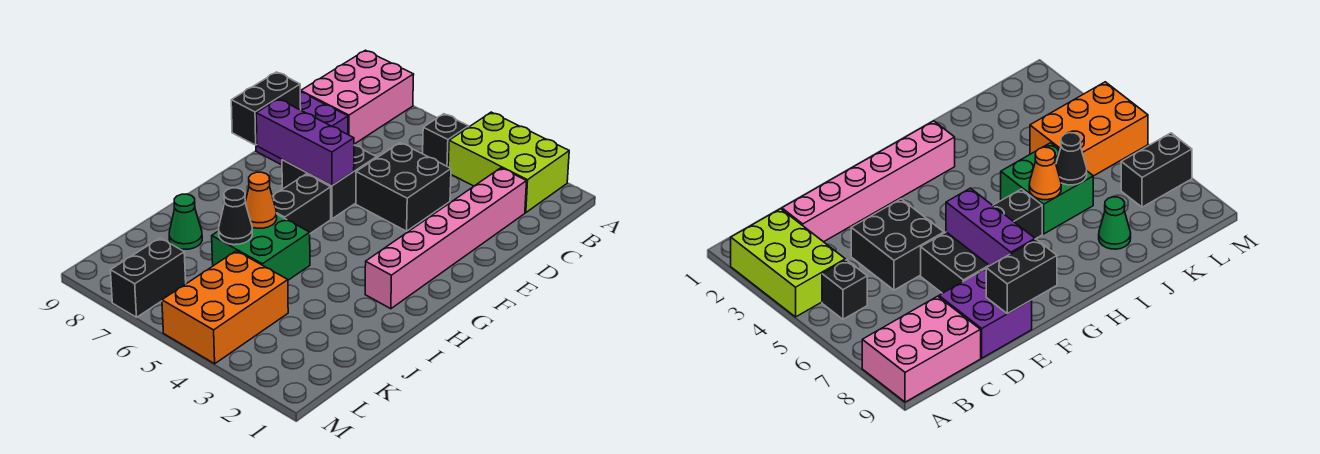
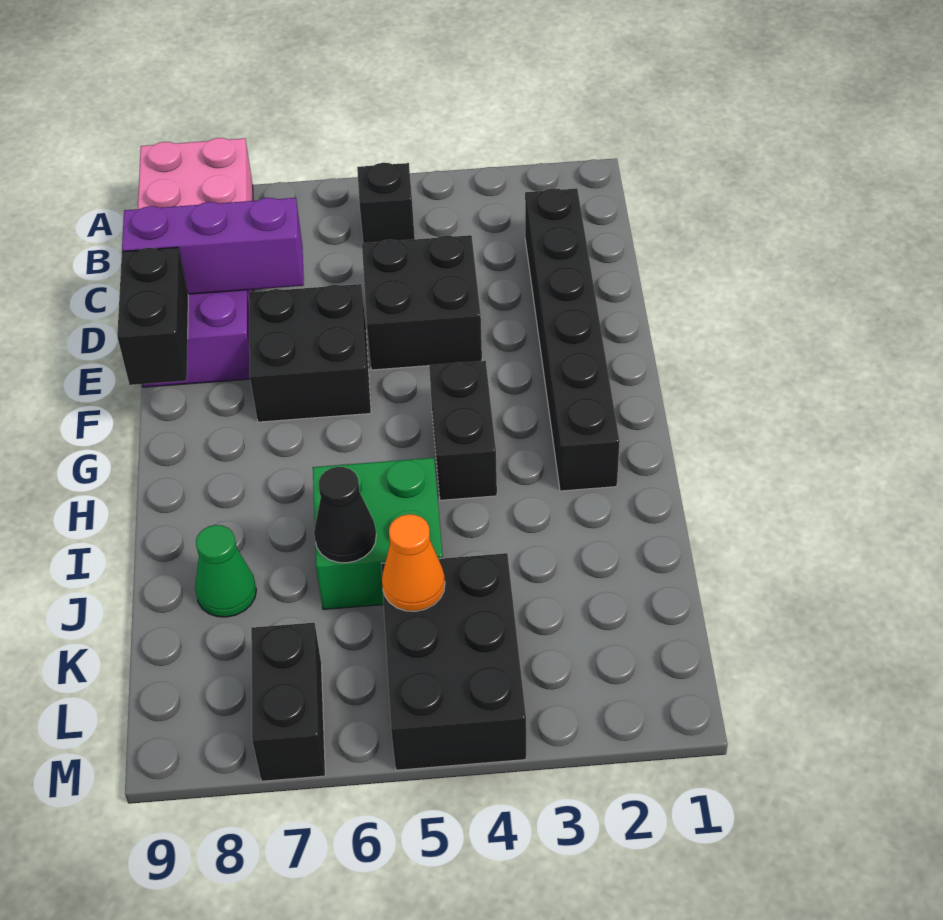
lime brick A2:B4 level 1 -> none
pink brick C2:H2 level 1 -> black brick C2:H2 level 1
purple brick F6:F8 level 2 -> purple brick D7:D9 level 2
black brick G6:H6 level 1 -> black brick G4:H4 level 1
orange cone I6 level 2 -> orange cone K5 level 2
orange brick K4:M5 level 1 -> black brick K4:M5 level 1

